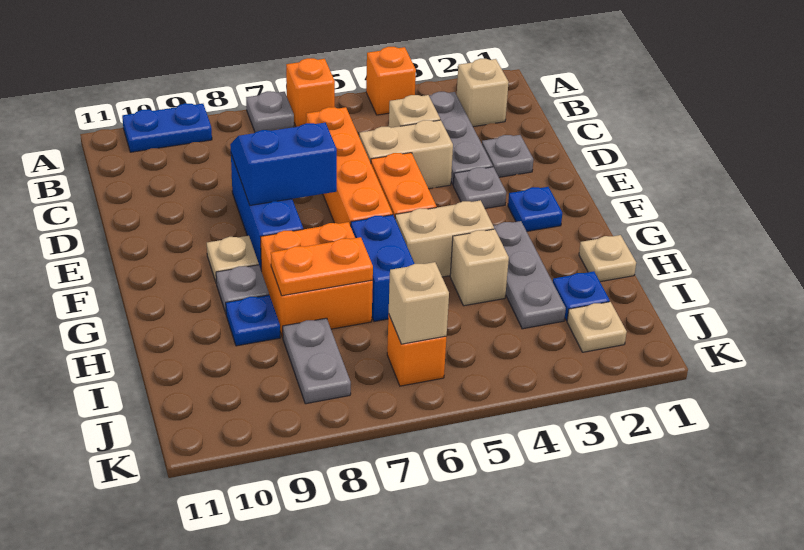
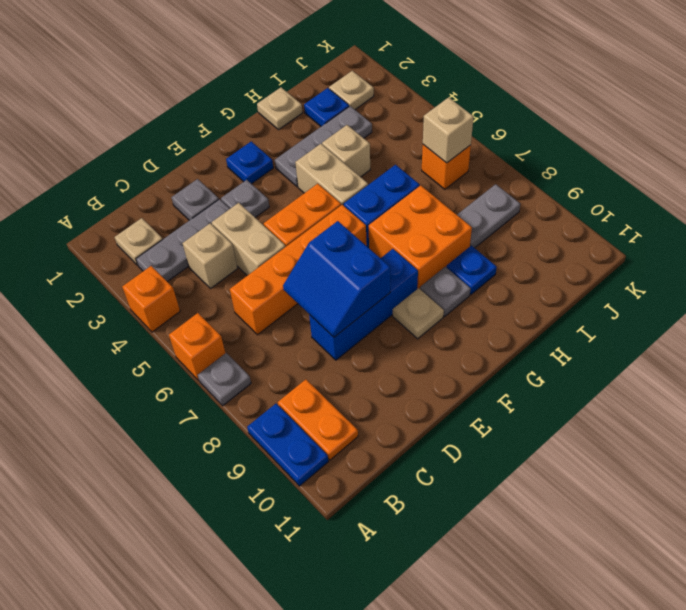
tan brick B2 level 1 -> tan plate B2 level 1
orange plate H7:H8 level 2 -> orange plate B9:B10 level 1

